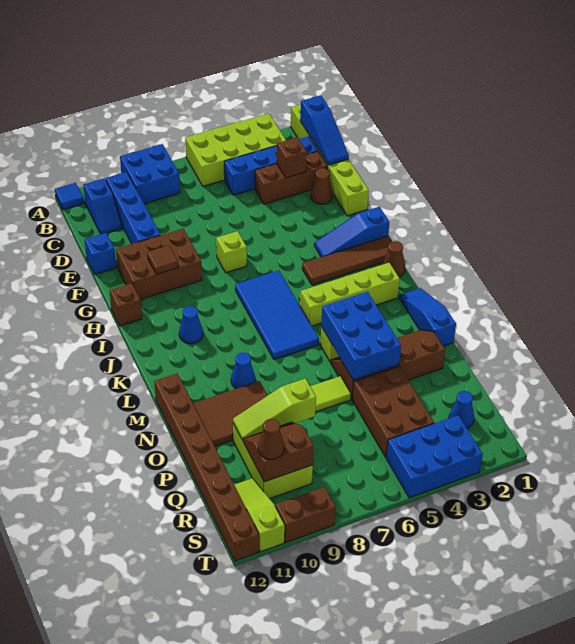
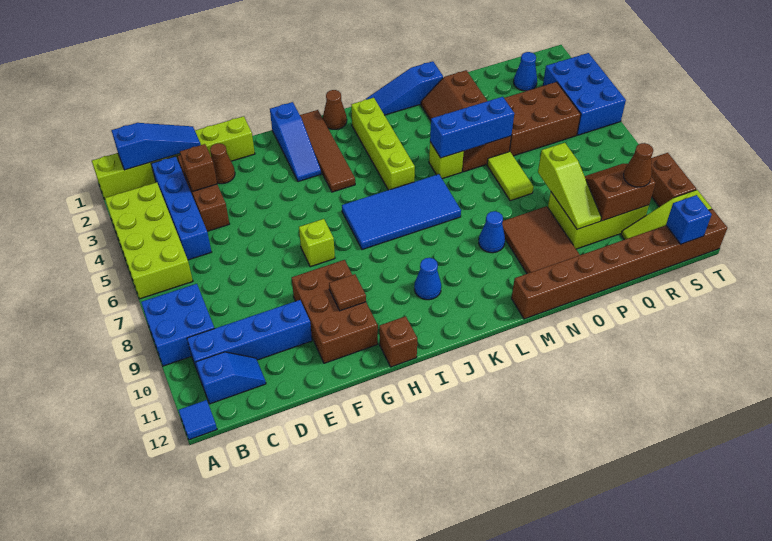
blue brick E12 level 1 -> blue brick S12 level 2
blue brick M4:O5 level 2 -> blue brick M5:O5 level 2
brown slope Q9:R10 level 2 top R -> brown slope Q9:R10 level 2 top 10

